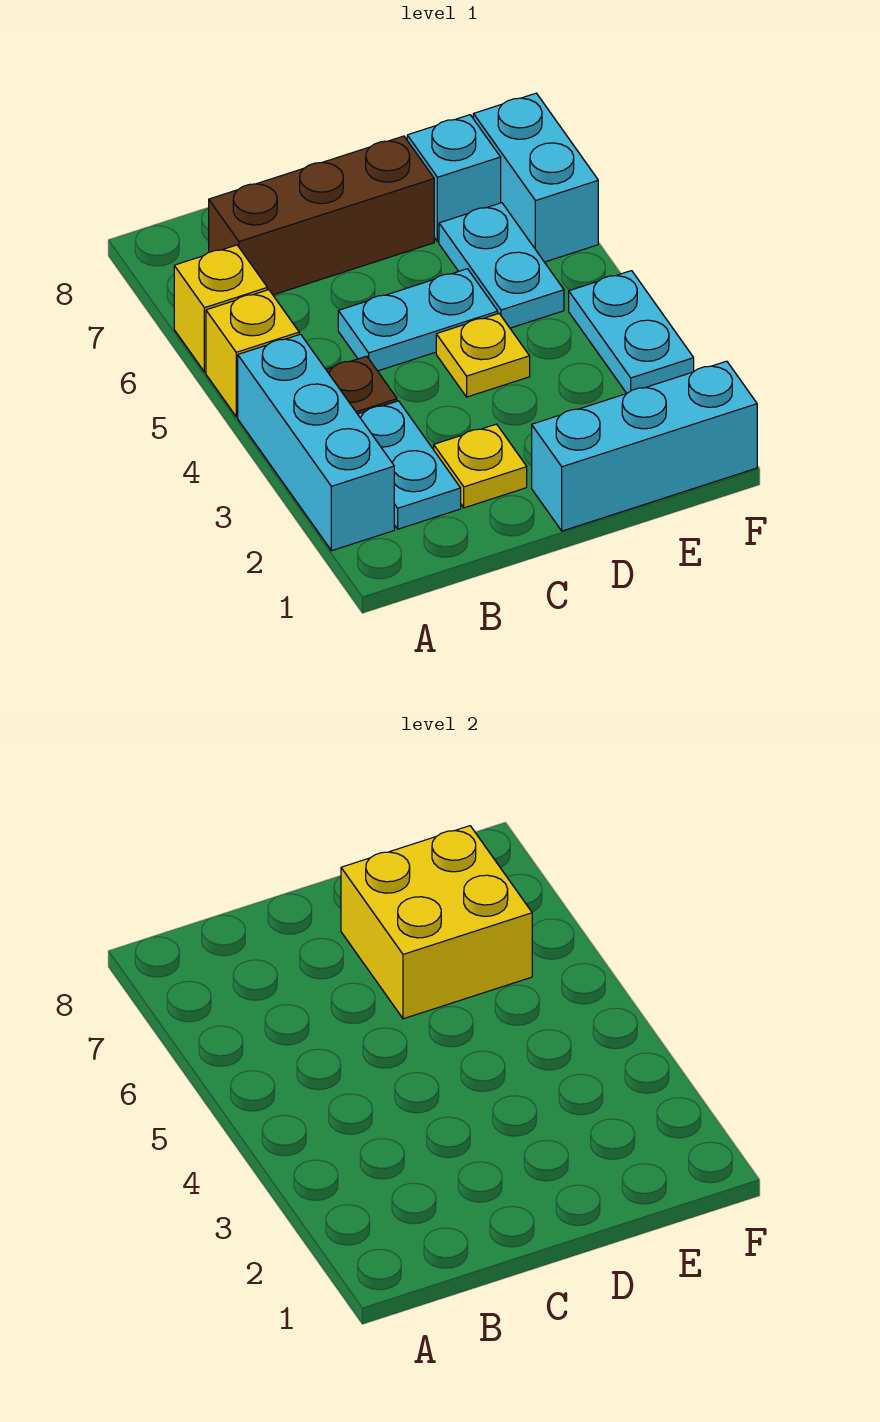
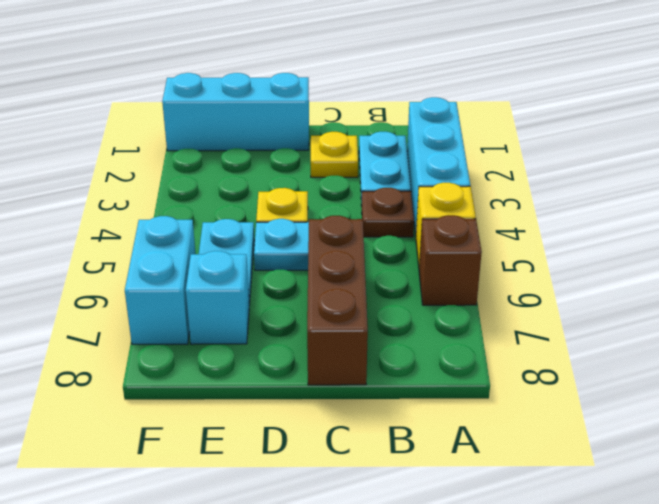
yellow brick A6 level 1 -> brown brick A6 level 1
brown brick B7:D7 level 1 -> brown brick C6:C8 level 1
yellow brick D6:E7 level 2 -> none
cyan plate F3:F4 level 1 -> none

